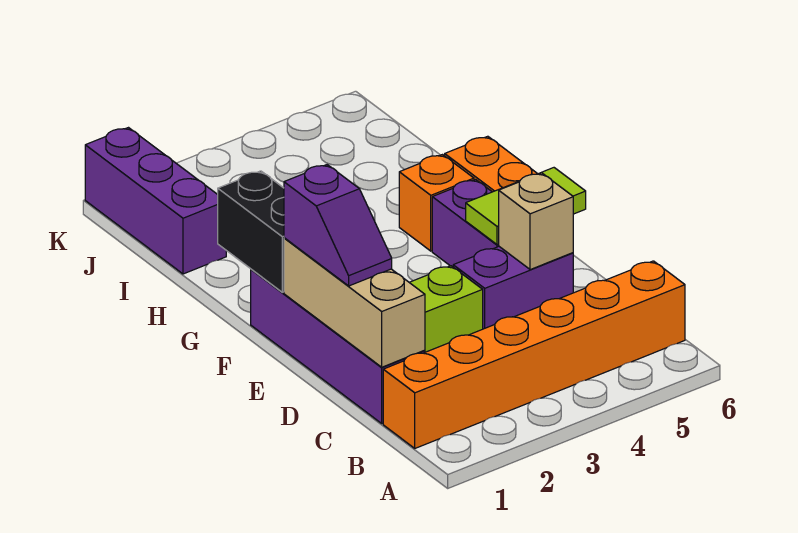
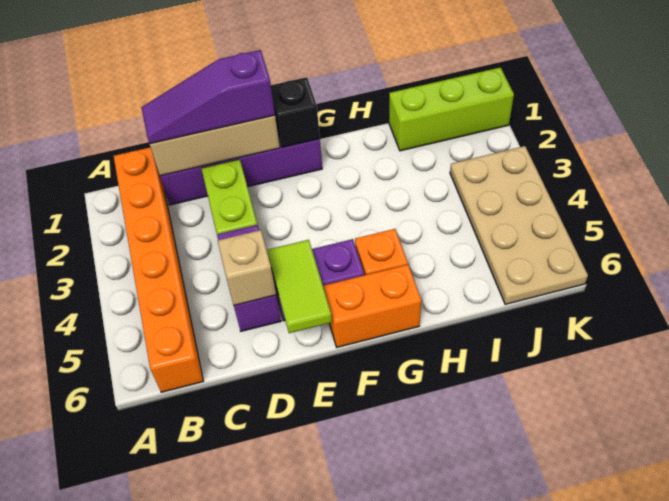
purple slope D1:E1 level 3 top E -> purple slope C1:E1 level 3 top E
black brick F1:G1 level 2 -> black brick F1 level 2
purple brick I1:K1 level 1 -> lime brick I1:K1 level 1
none -> tan plate J3:K6 level 1

